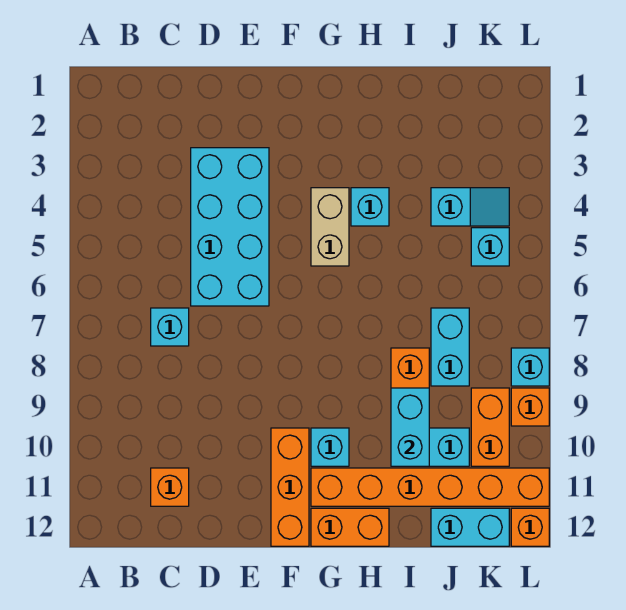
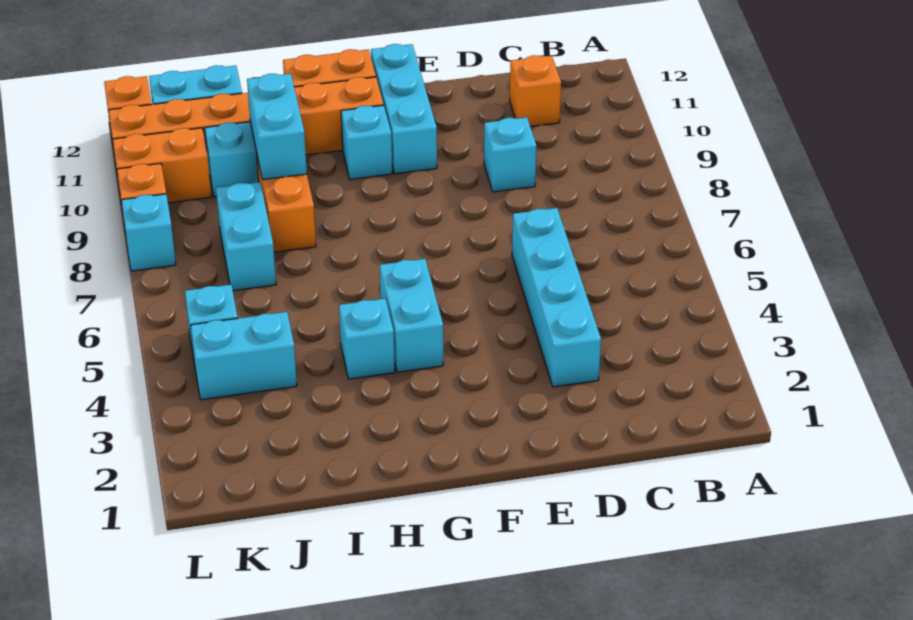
cyan brick C7 level 1 -> cyan brick D9 level 1
cyan brick D3:E6 level 1 -> cyan brick D3:D6 level 1
orange brick F10:F12 level 1 -> cyan brick F10:F12 level 1
tan brick G4:G5 level 1 -> cyan brick G4:G5 level 1
cyan slope J4:K4 level 1 top J -> cyan brick J4:K4 level 1
orange brick K9:K10 level 1 -> orange brick K10:L10 level 1

